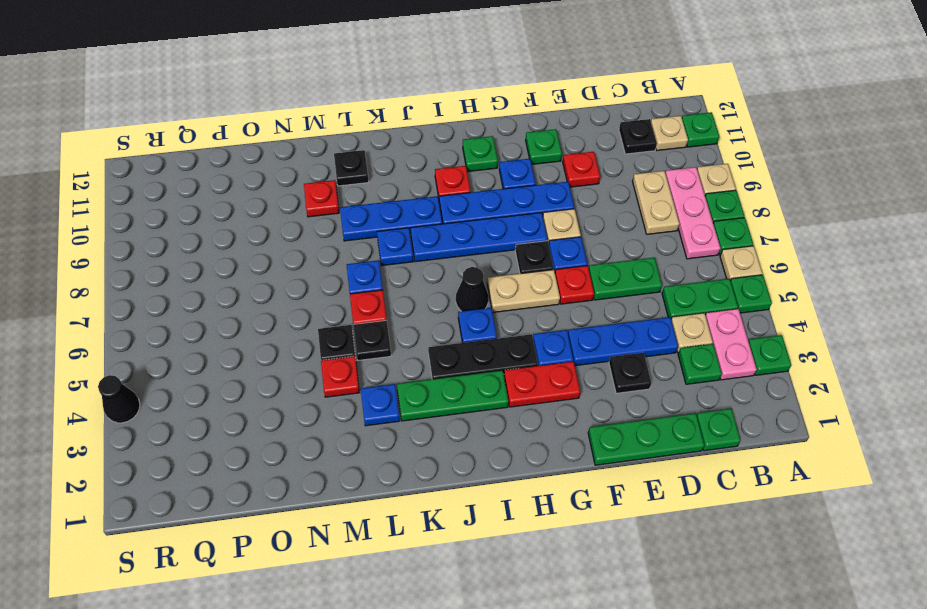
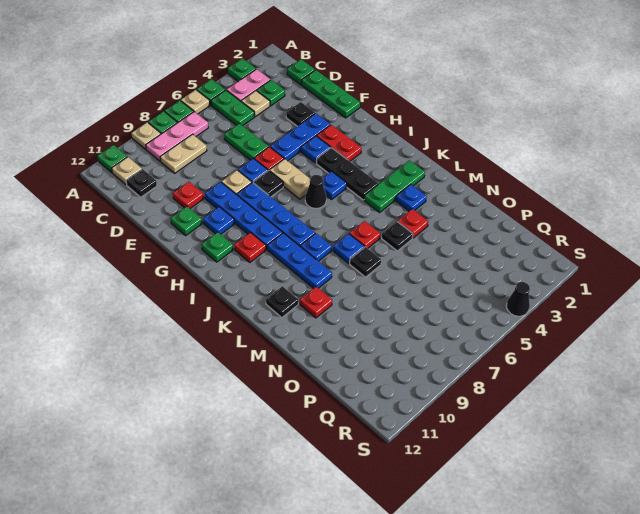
blue plate D4:F4 level 1 -> blue plate F3:F5 level 1
green plate I3:K3 level 1 -> green plate K2:K4 level 1
black plate L5 level 1 -> black plate M7 level 1

